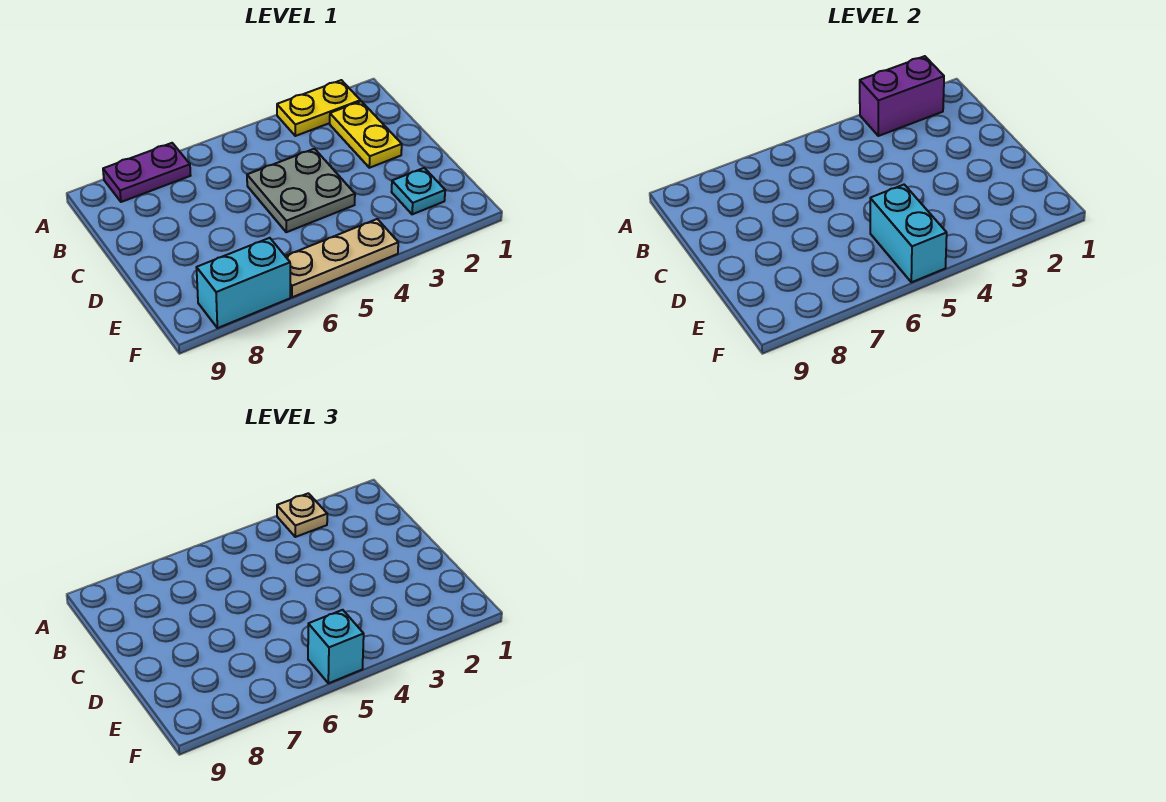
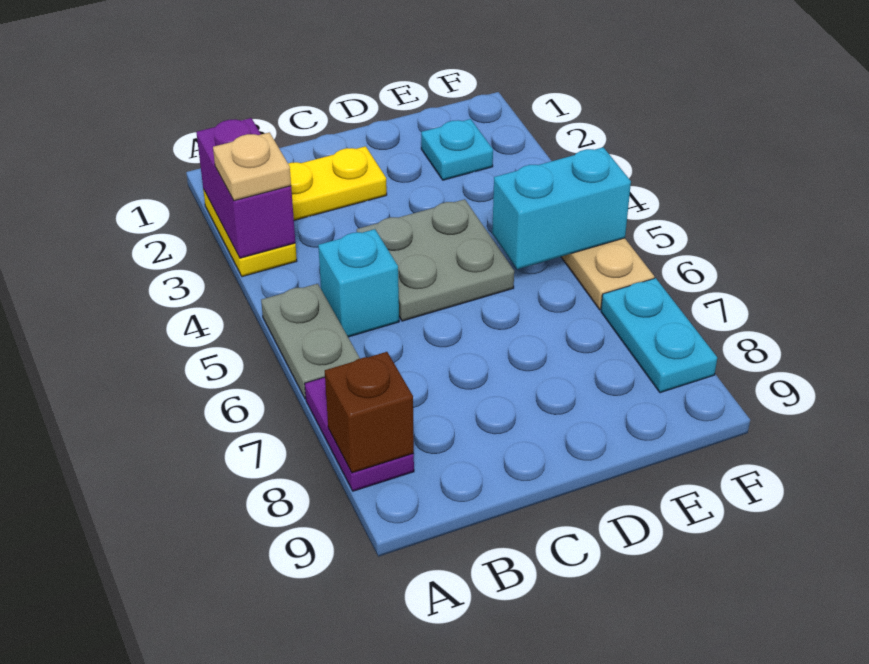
none -> grey plate A5:A6 level 1
none -> brown brick A8 level 2
cyan brick F5 level 3 -> cyan brick B5 level 1
cyan brick F7:F8 level 1 -> cyan plate F7:F8 level 1

